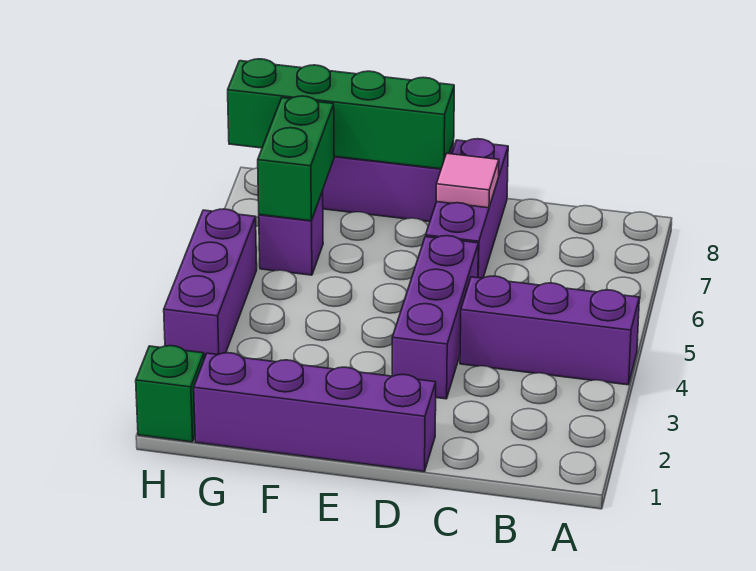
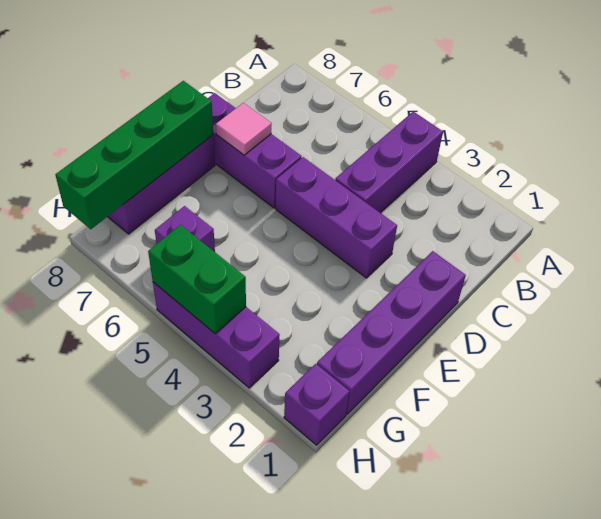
green brick G6:G7 level 2 -> green brick H4:H5 level 2
green brick H1 level 1 -> purple brick H1 level 1

